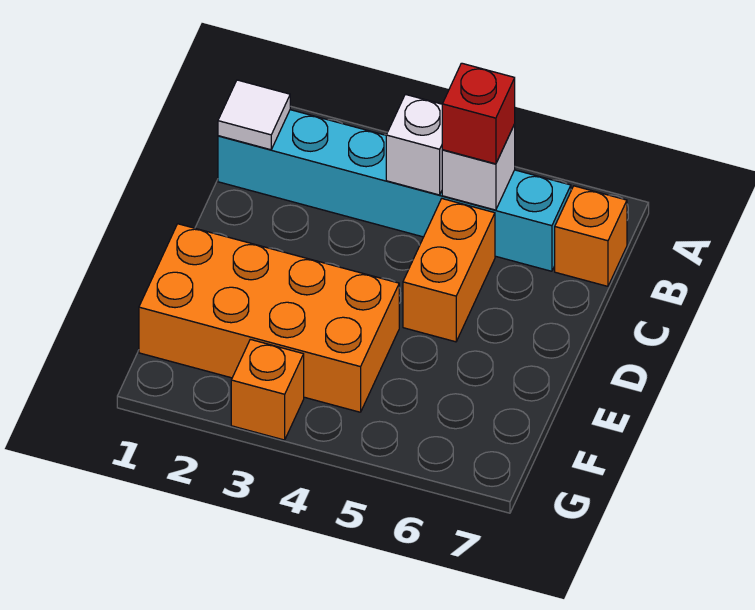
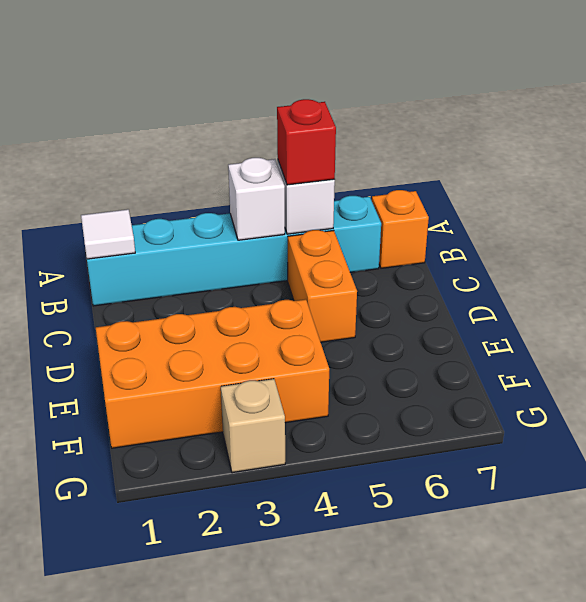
orange brick G3 level 1 -> tan brick G3 level 1

